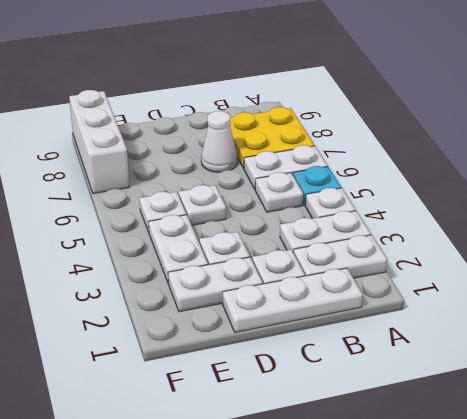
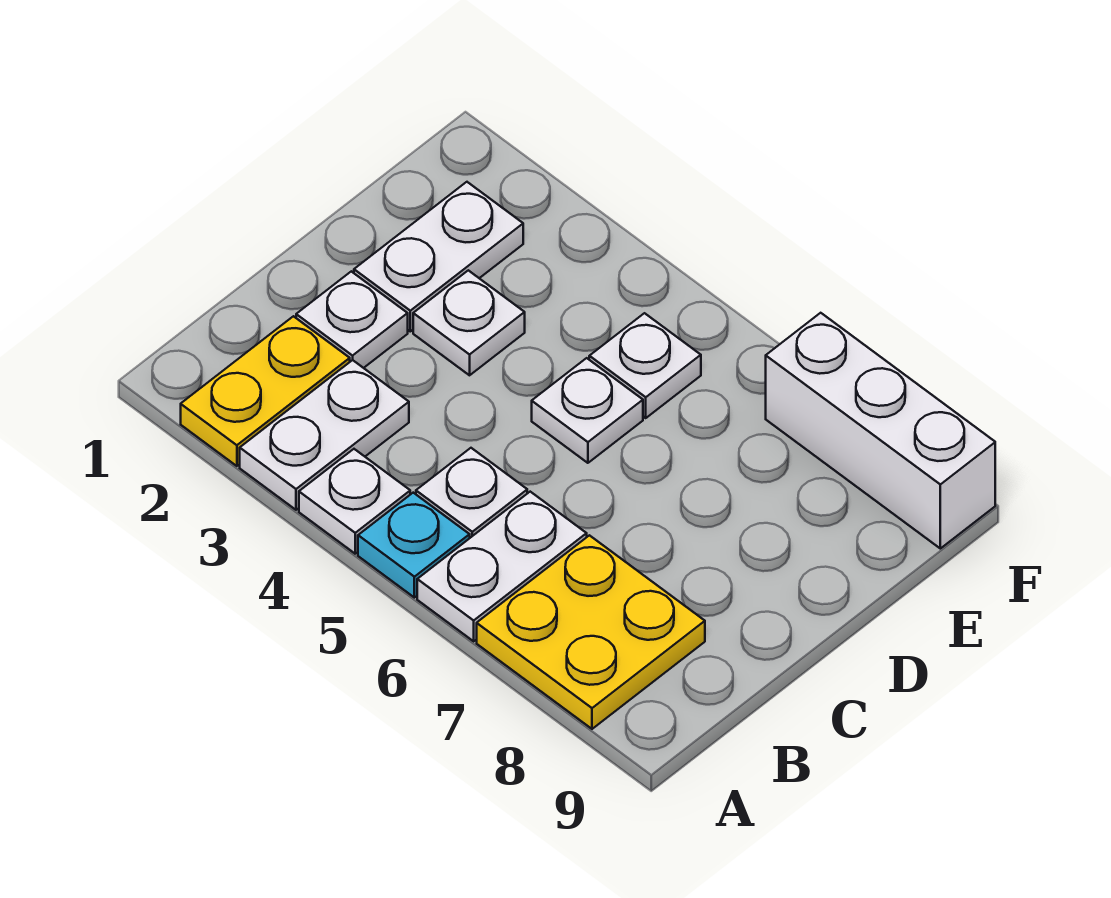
white plate A2:B2 level 1 -> yellow plate A2:B2 level 1
white plate B1:D1 level 1 -> none
white cone C7 level 1 -> none
white plate E3:E4 level 1 -> none

